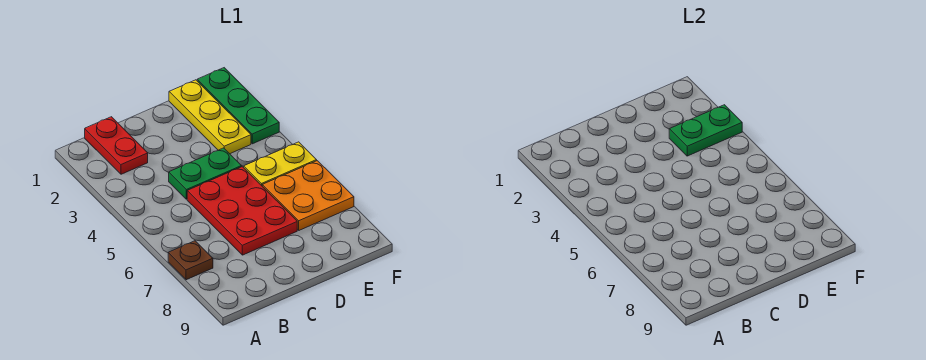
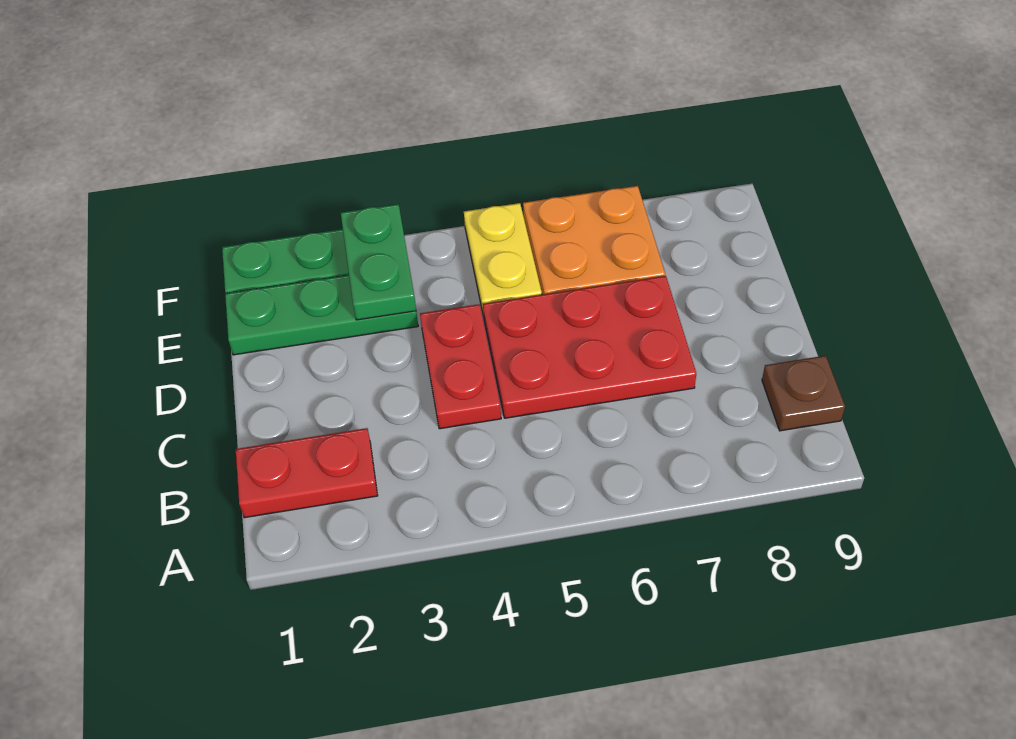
brown plate A7 level 1 -> brown plate B9 level 1
green plate C4:D4 level 1 -> red plate C4:D4 level 1
yellow plate E1:E3 level 1 -> green plate E1:E3 level 1

